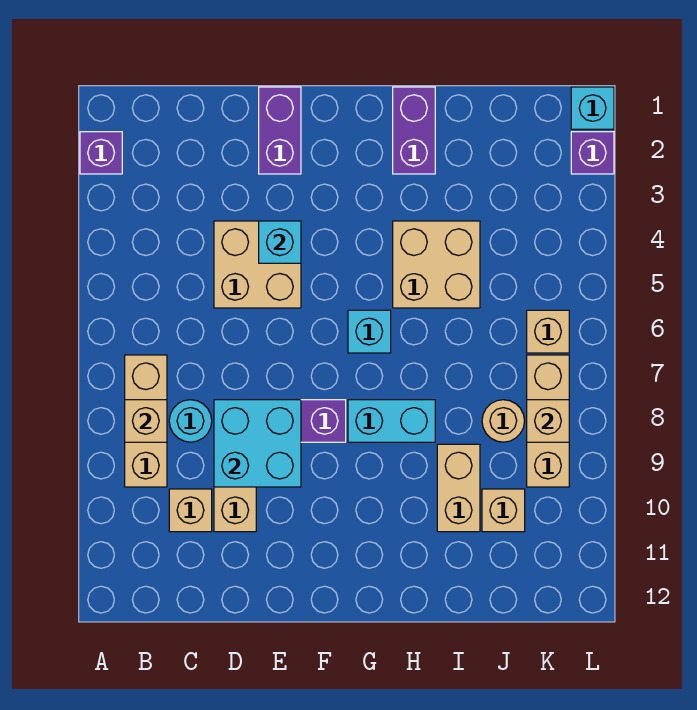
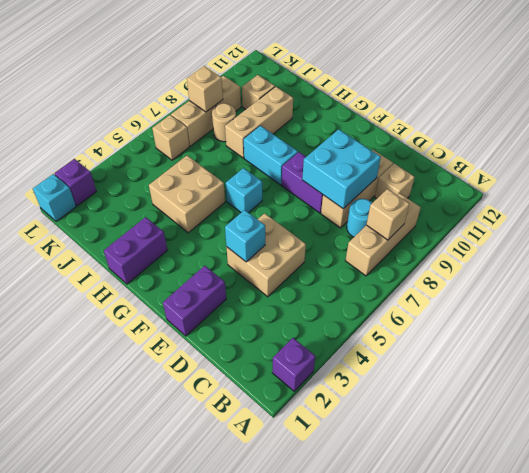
tan brick I9:I10 level 1 -> tan brick I8:I10 level 1

